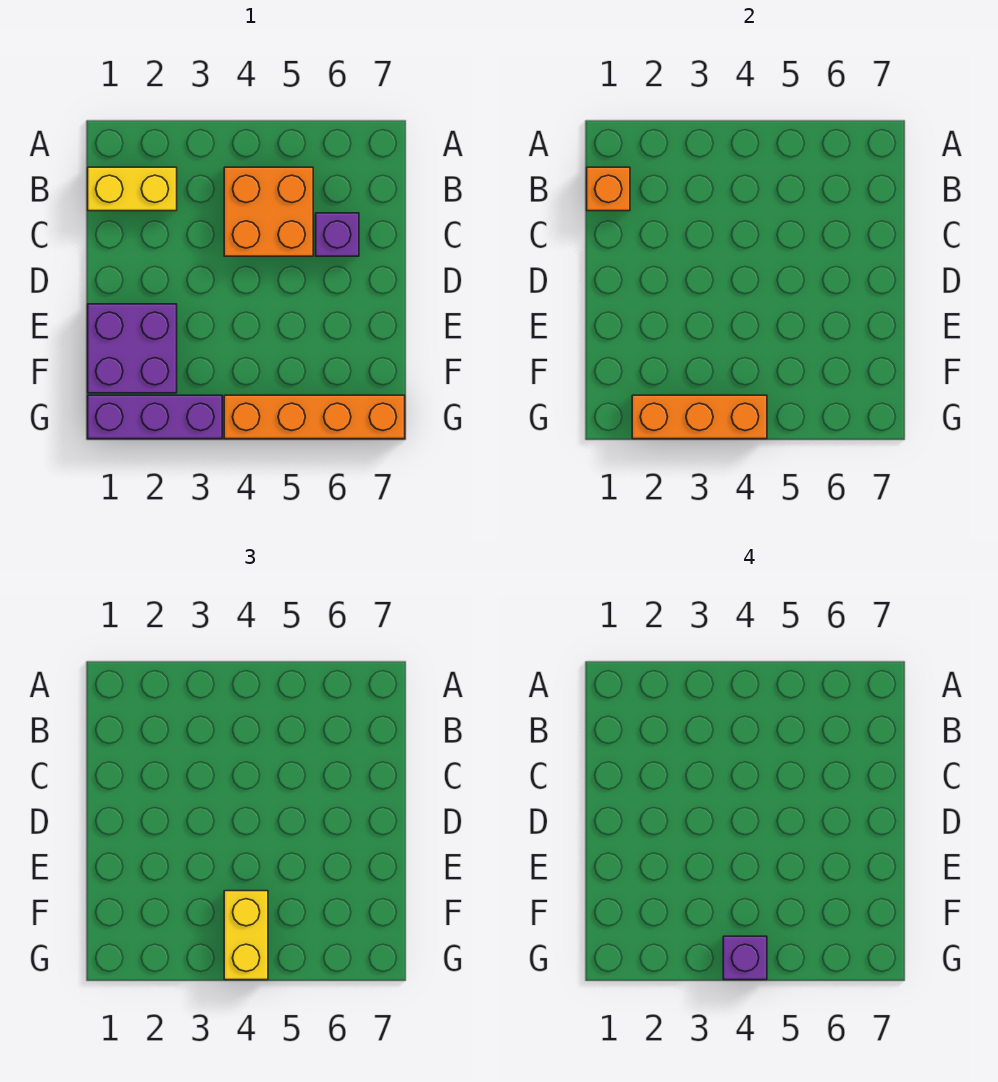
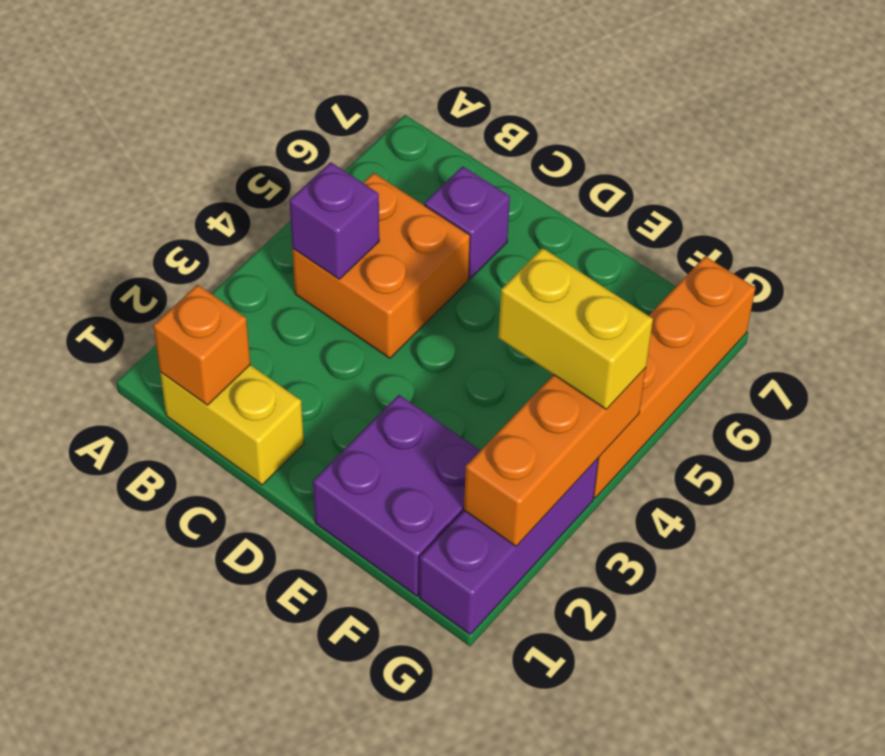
yellow brick B1:B2 level 1 -> yellow brick B1:C1 level 1
purple brick G4 level 4 -> purple brick B4 level 2

